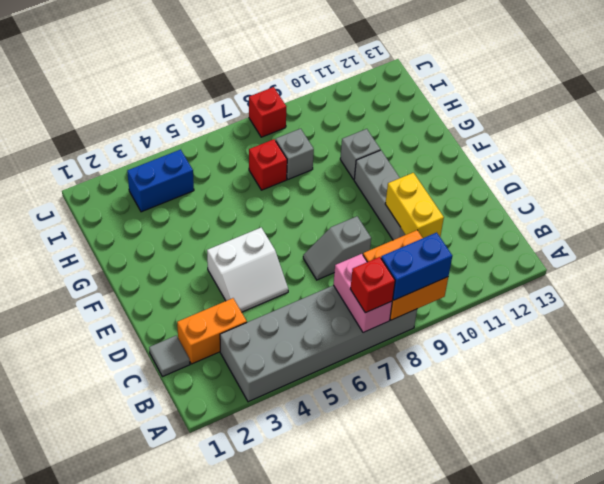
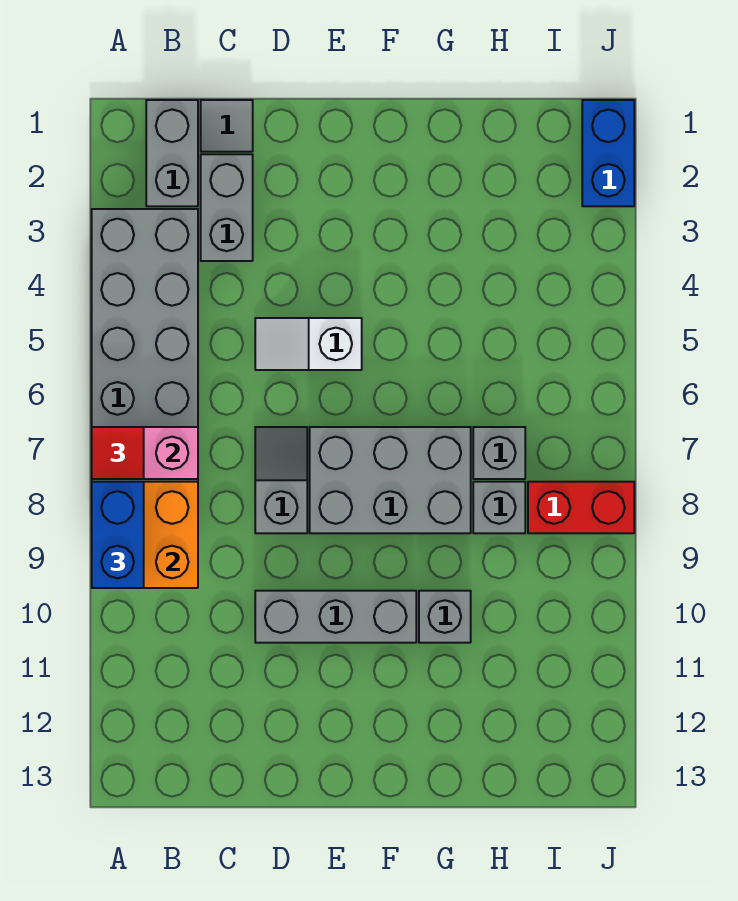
red brick A7 level 3 -> red tile A7 level 3
none -> grey brick B1:B2 level 1
orange brick C2:C3 level 1 -> grey brick C2:C3 level 1
yellow brick C10:D10 level 2 -> none
white slope D4:E5 level 1 top E -> white slope D5:E5 level 1 top E
none -> grey brick E7:G8 level 1
red brick H7 level 1 -> grey brick H7 level 1
blue brick I3:I4 level 1 -> blue brick J1:J2 level 1
red brick J8 level 1 -> red brick I8:J8 level 1

